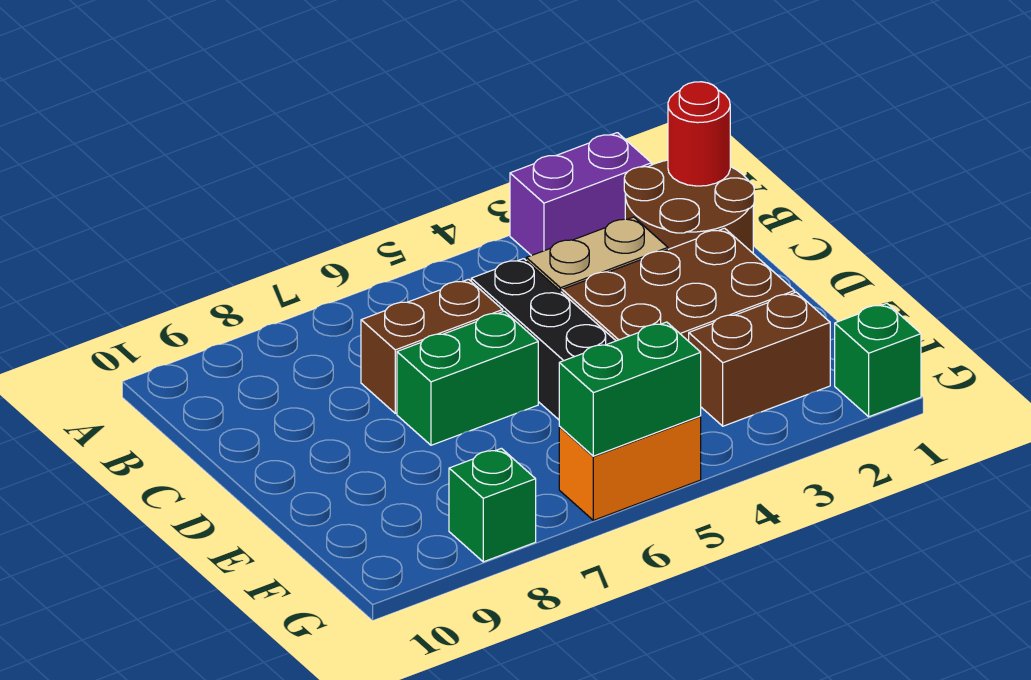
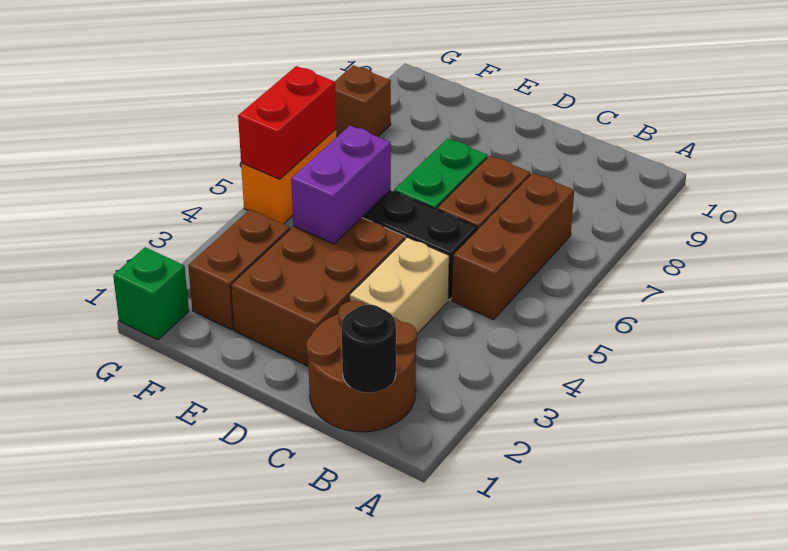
purple brick A2:A3 level 1 -> purple brick E4:E5 level 2
red round brick B1 level 2 -> black round brick B1 level 2
none -> brown brick B5:B7 level 1
green brick G5:G6 level 2 -> red brick G5:G6 level 2
green brick G8 level 1 -> brown brick G8 level 1

